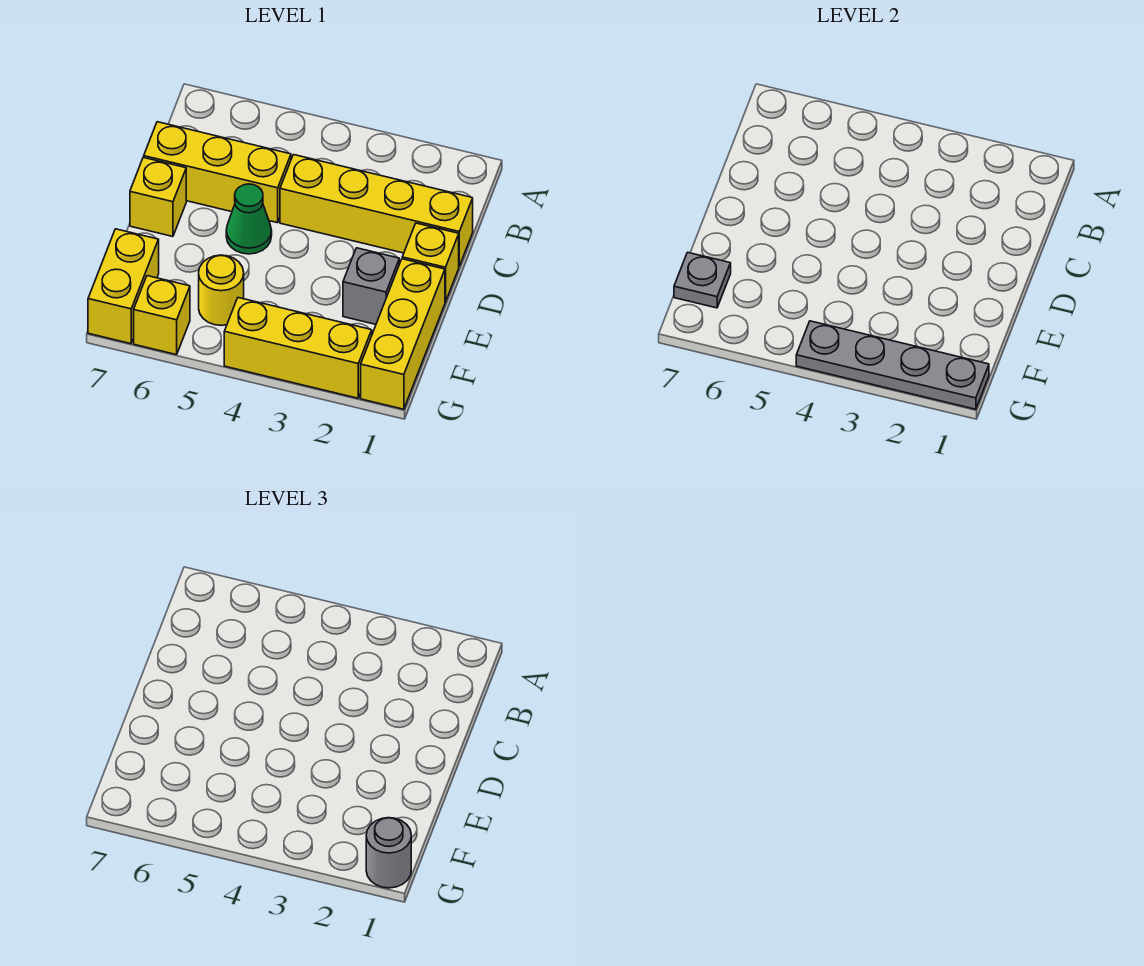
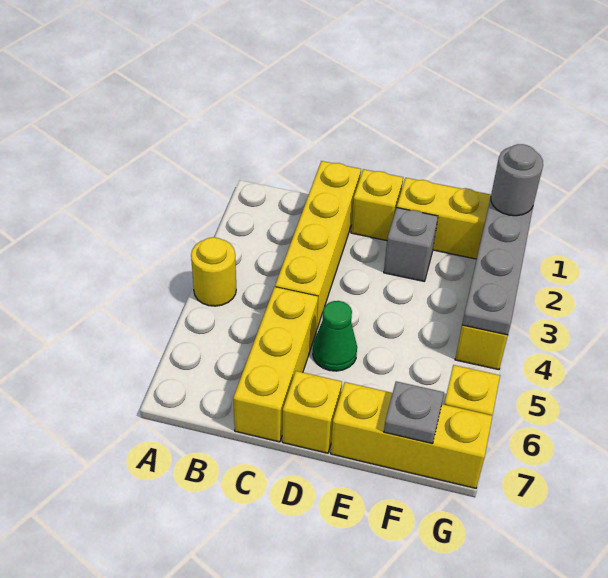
yellow round brick F5 level 1 -> yellow round brick A4 level 1
yellow brick F7:G7 level 1 -> yellow brick E7:G7 level 1

